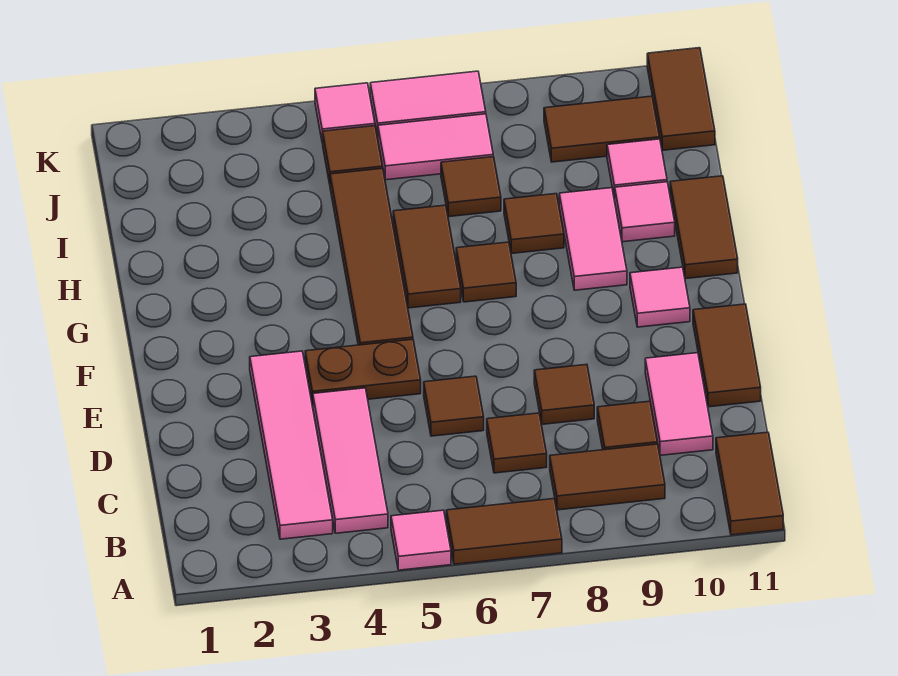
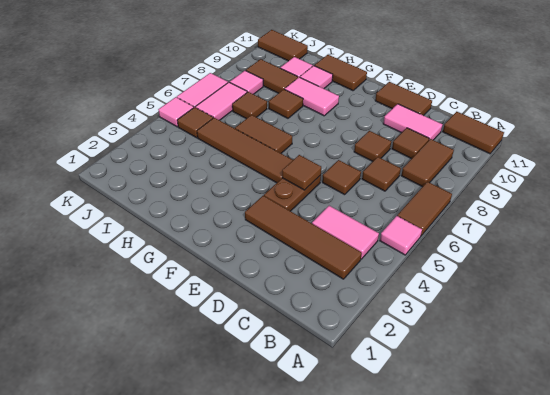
pink tile B3:E3 level 1 -> brown tile B3:E3 level 1
pink tile B4:D4 level 1 -> pink tile B4:C4 level 1
pink tile F10 level 1 -> pink tile J8 level 1
brown tile G7 level 1 -> brown tile E5 level 2
brown tile J9:J10 level 1 -> brown tile I9:J9 level 1

